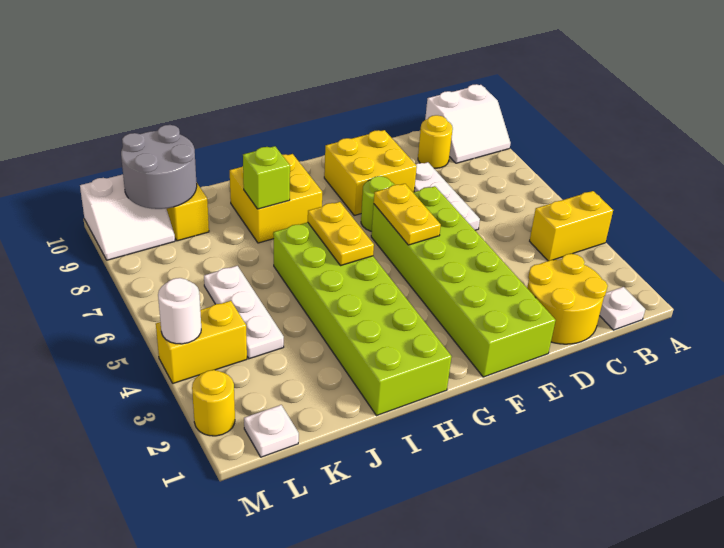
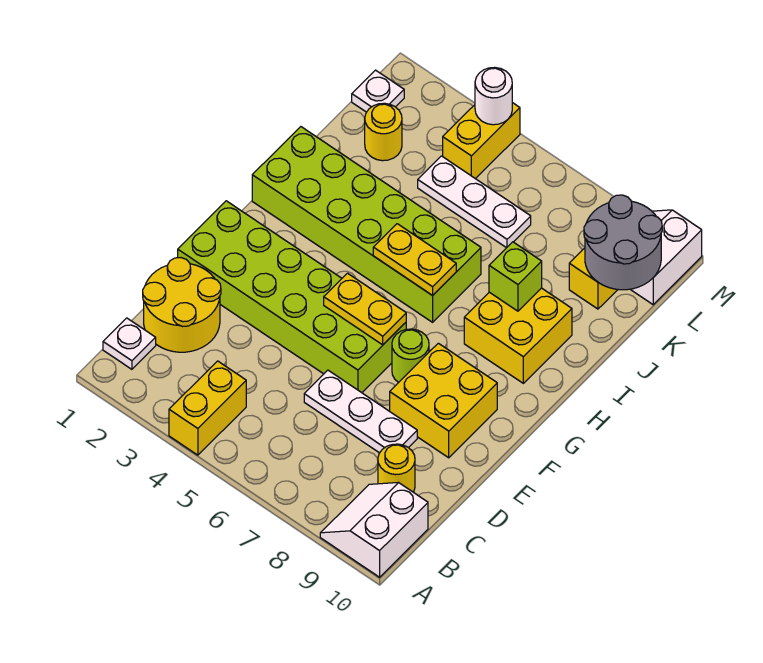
yellow round brick M2 level 1 -> yellow round brick K2 level 1

